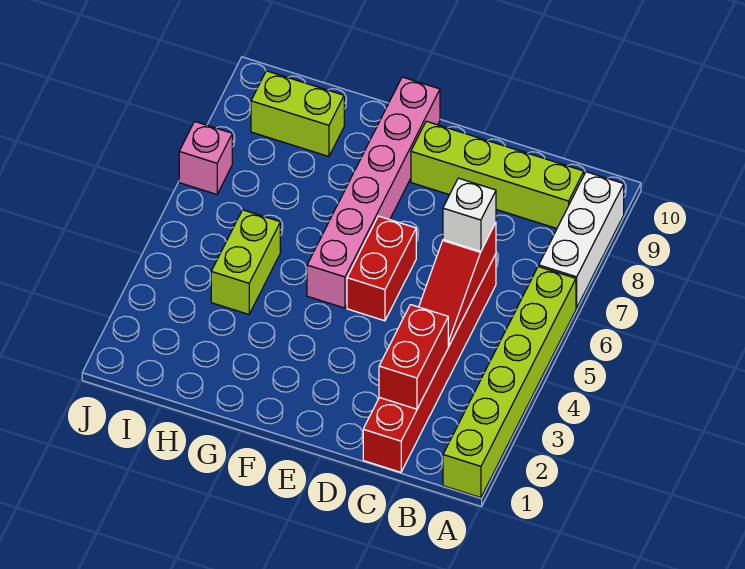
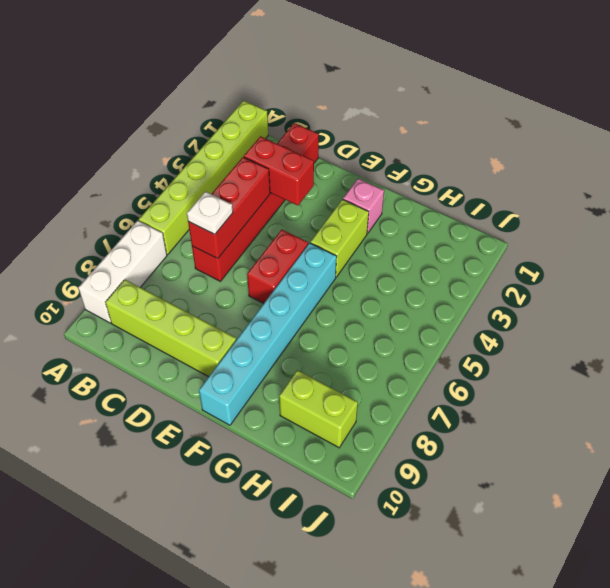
red brick C2:C3 level 2 -> red brick C3:D3 level 2
red slope C4:C6 level 2 top 6 -> red brick C4:C6 level 2
white brick C6 level 3 -> white plate C6 level 3
pink brick F5:F10 level 1 -> cyan brick F5:F10 level 1
lime brick H4:H5 level 1 -> lime brick F3:F4 level 1
pink brick J7 level 1 -> pink brick F2 level 1

